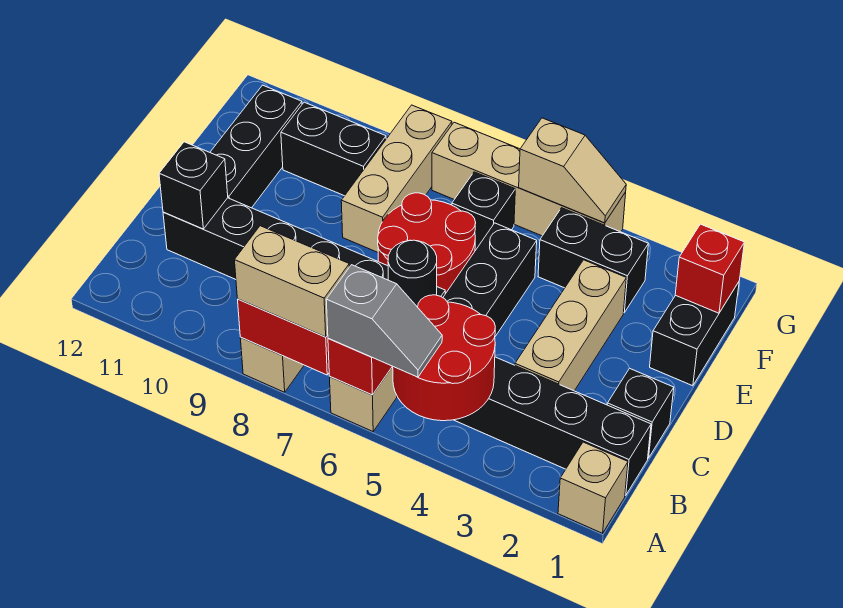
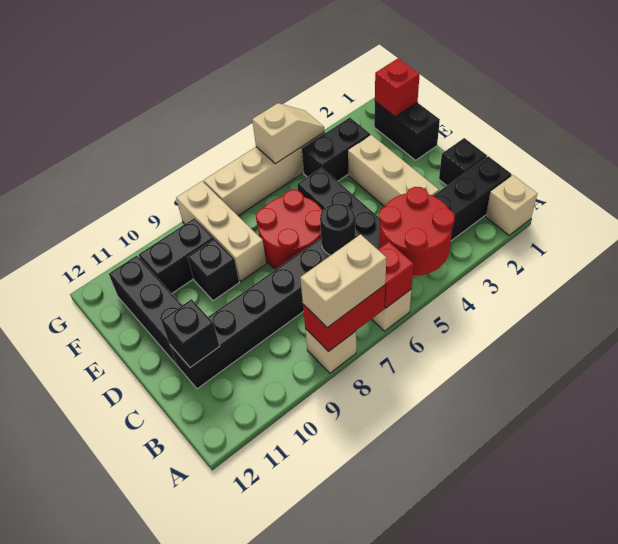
grey slope A5:A6 level 3 top 6 -> none
black brick F6 level 1 -> black brick E9 level 1

